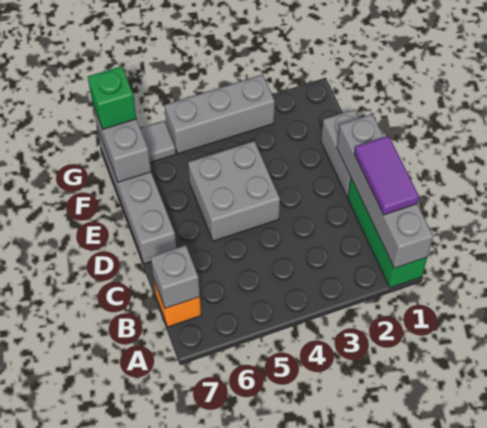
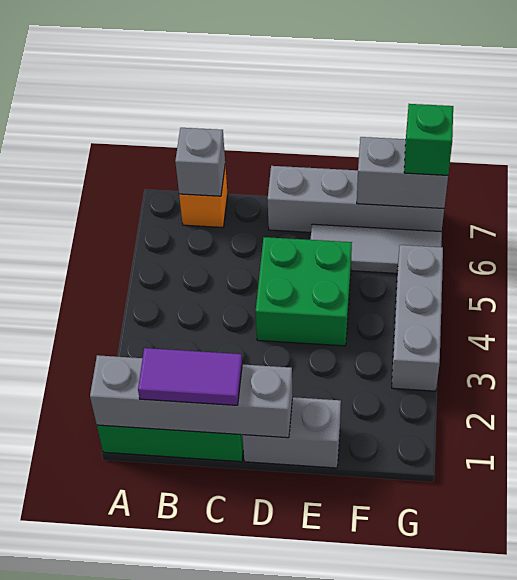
grey brick D4:E5 level 1 -> green brick D4:E5 level 1
grey tile G6 level 1 -> grey tile E6:G6 level 1

